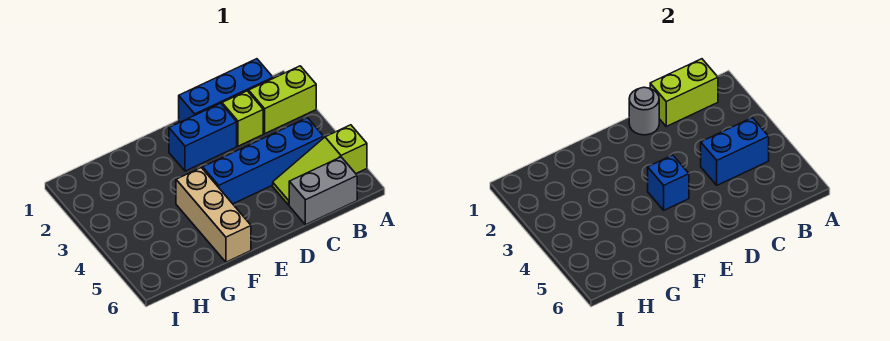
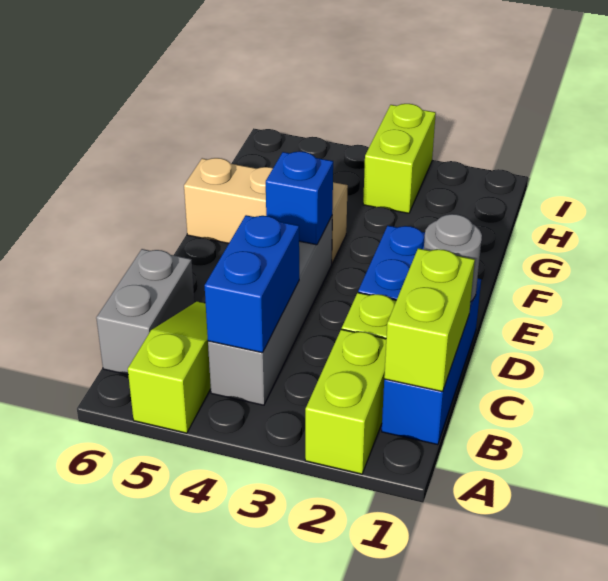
blue brick B4:E4 level 1 -> grey brick B4:E4 level 1
none -> lime brick H3:I3 level 1

